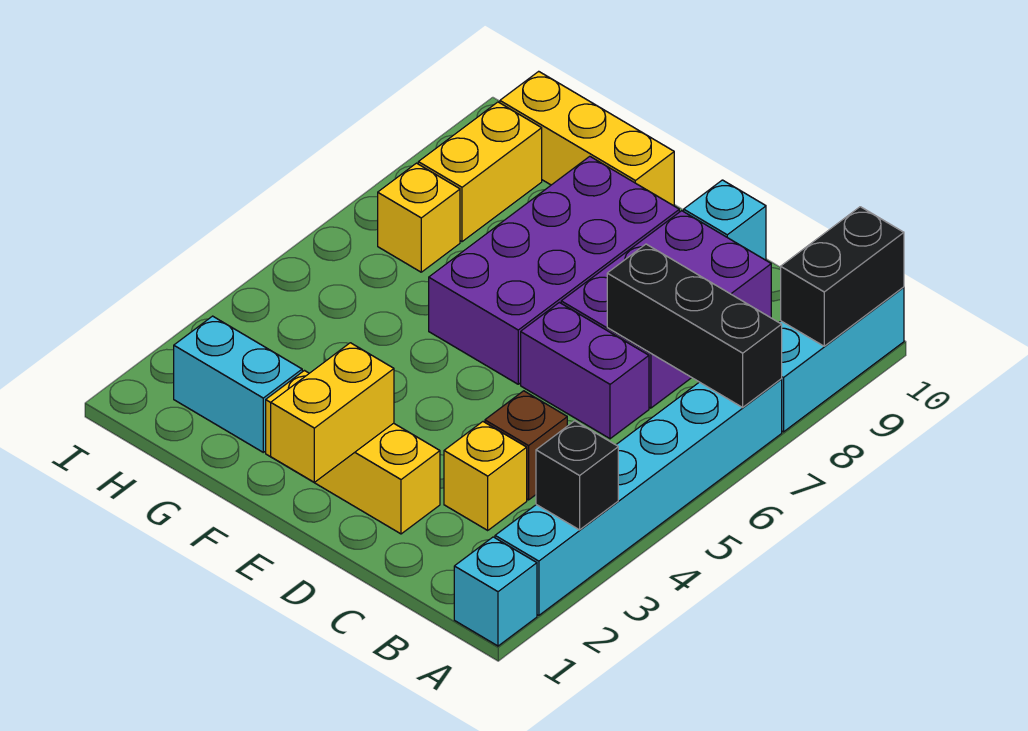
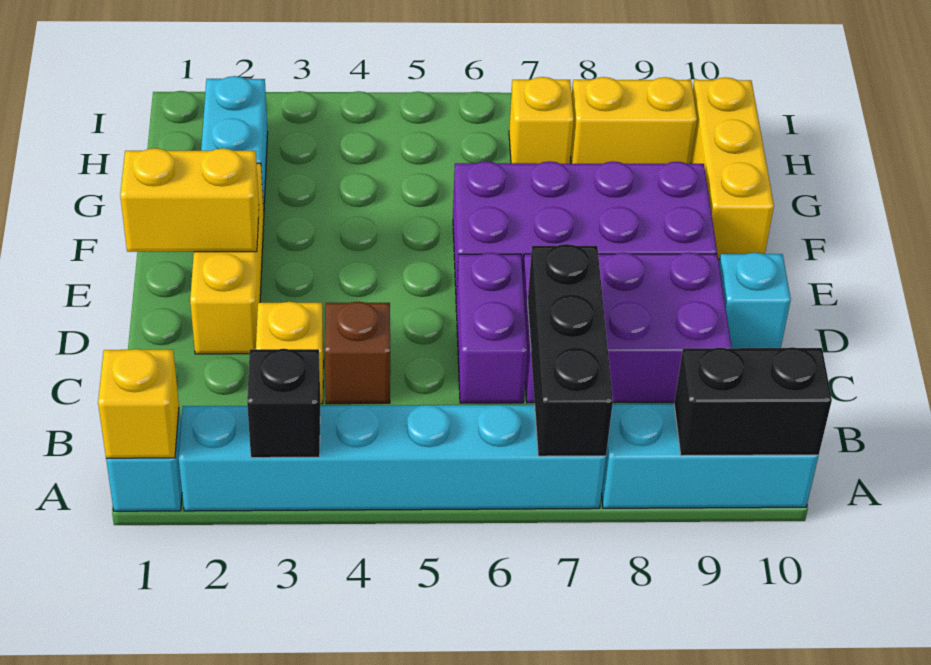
none -> yellow brick A1 level 2

